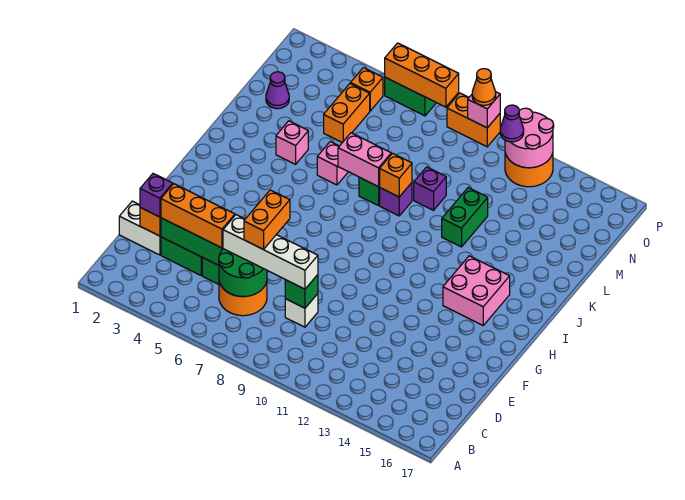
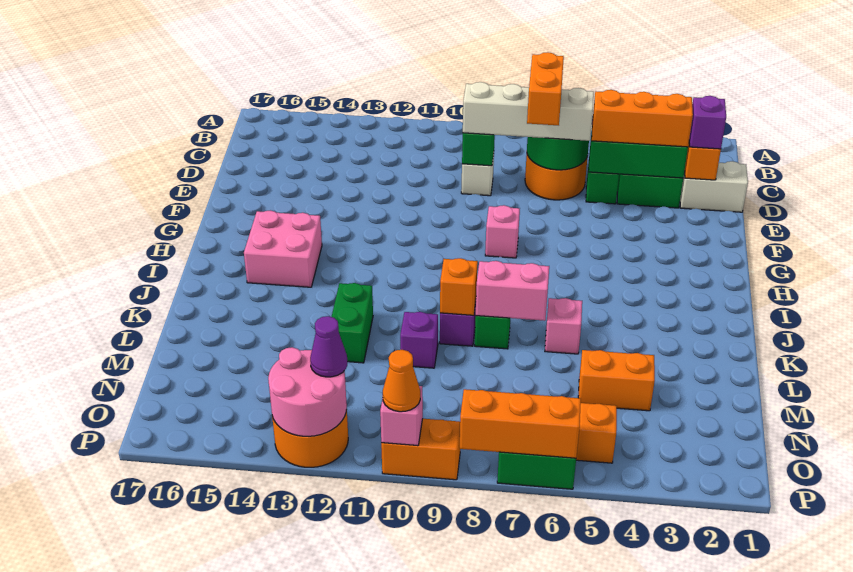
pink brick K4 level 1 -> pink brick G8 level 1
purple cone M2 level 1 -> none
orange brick M5:N5 level 1 -> orange brick M4:M5 level 1

